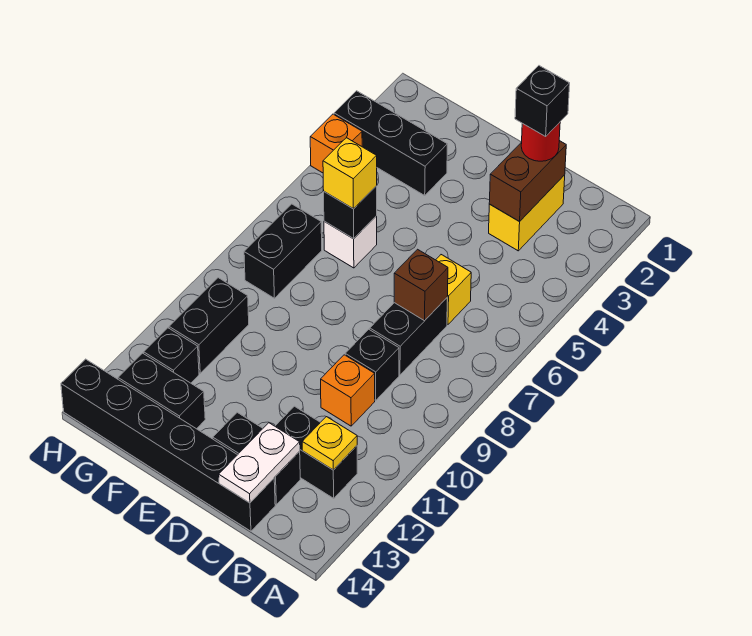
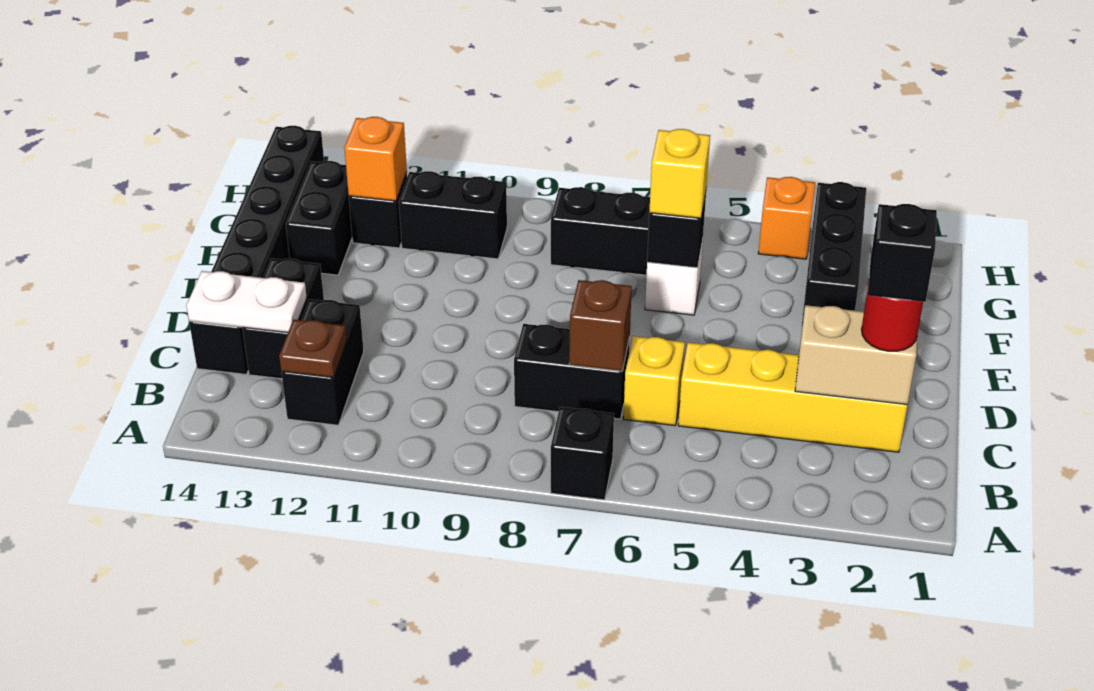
yellow plate B12 level 2 -> brown plate B12 level 2
yellow brick C2:C3 level 1 -> yellow brick C2:C5 level 1
brown brick C2:C3 level 2 -> tan brick C2:C3 level 2
black brick C9 level 1 -> black brick A7 level 1
orange brick C10 level 1 -> orange brick G12 level 2

